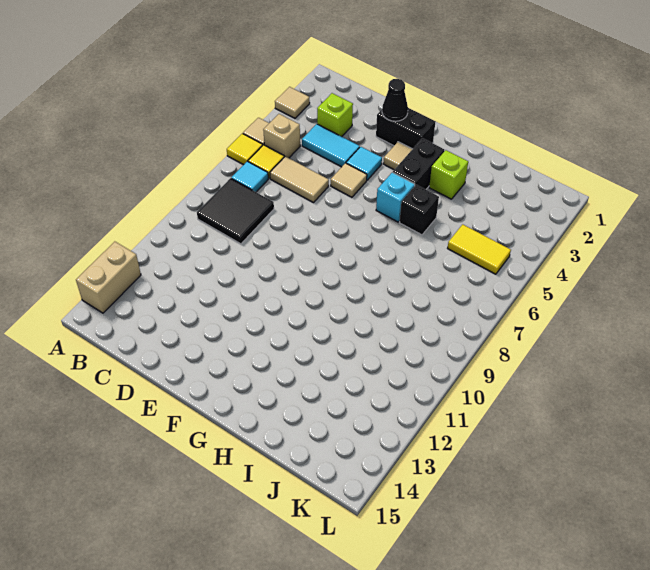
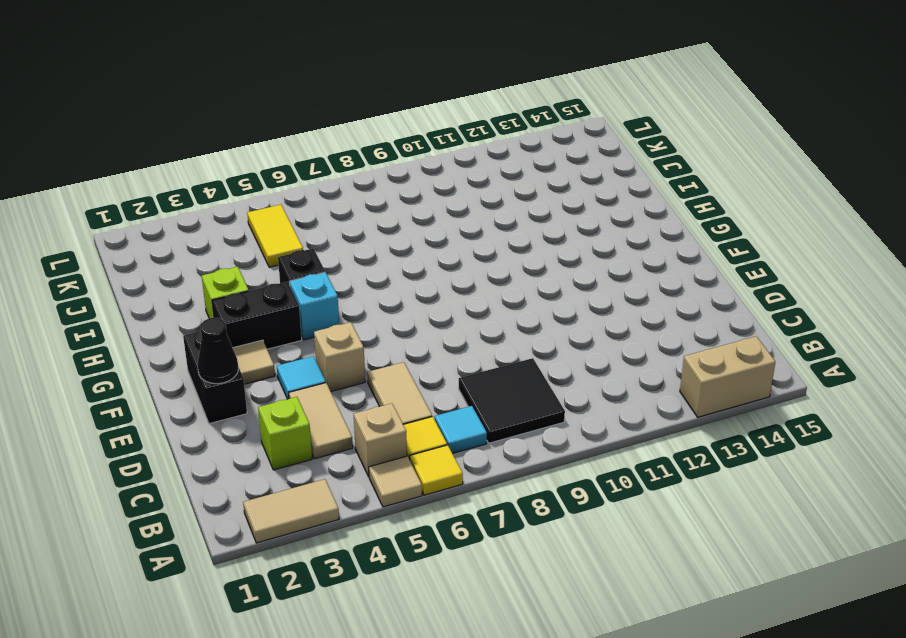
tan tile A3 level 1 -> tan tile A2:A3 level 1
cyan tile C4:D4 level 1 -> tan tile C4:D4 level 1
tan tile E5 level 1 -> tan brick E5 level 1

